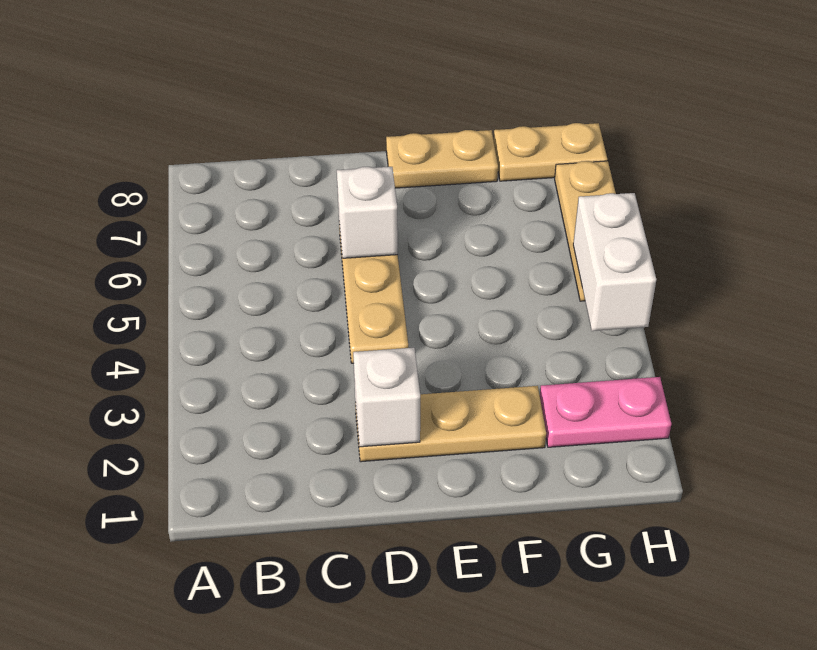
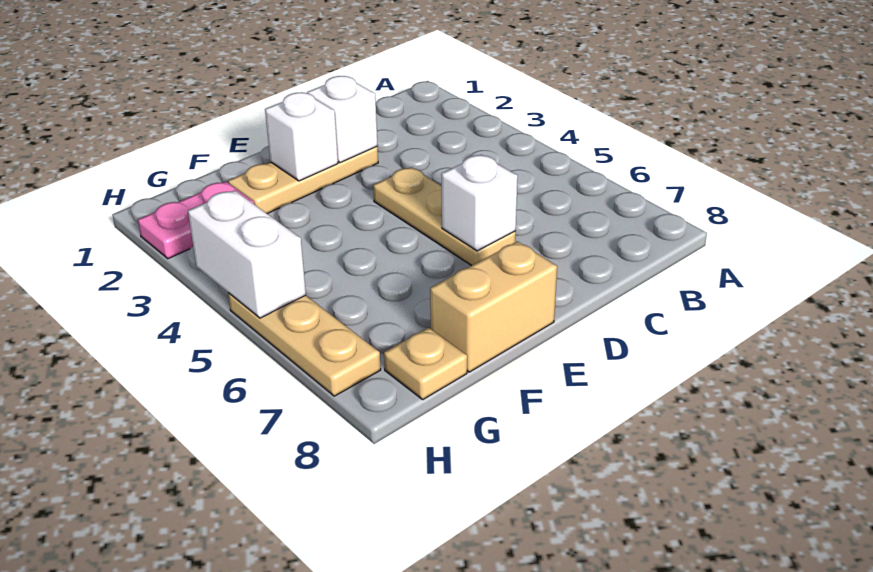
none -> white brick E2 level 2
tan plate E8:F8 level 1 -> tan brick E8:F8 level 1
tan plate G8:H8 level 1 -> tan plate G8 level 1

